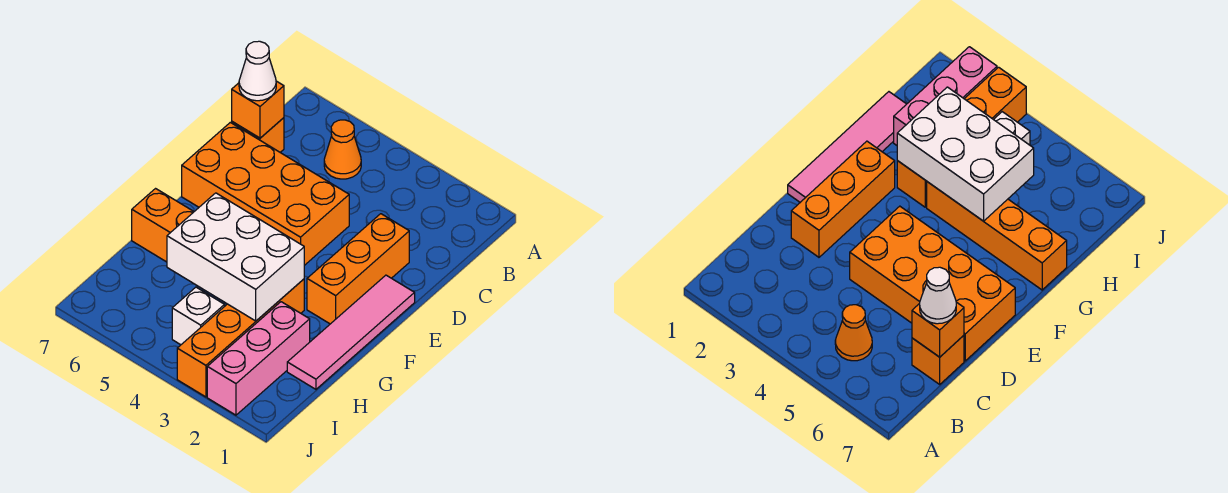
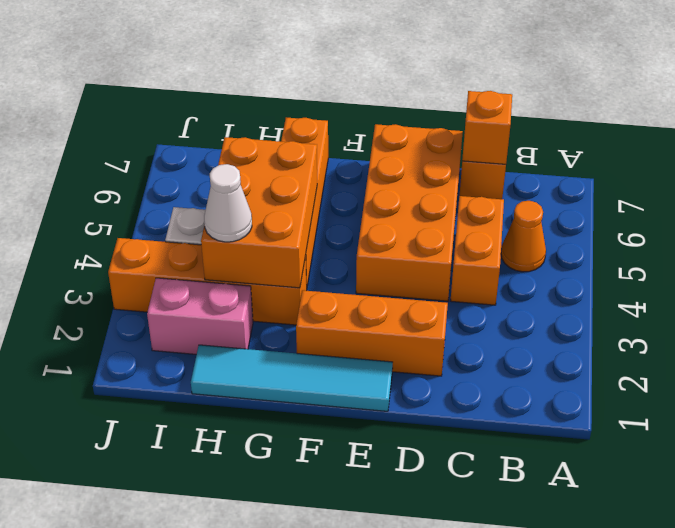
none -> orange brick C4:C5 level 1
white cone C7 level 3 -> white cone H3 level 3
pink tile E1:H1 level 1 -> cyan tile E1:H1 level 1
white brick G3:H5 level 2 -> orange brick G3:H5 level 2
pink brick H2:J2 level 1 -> pink brick H2:I2 level 1

